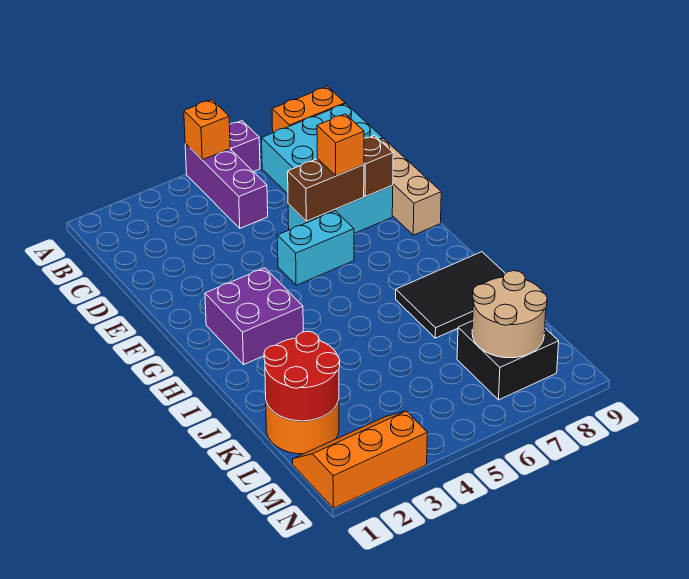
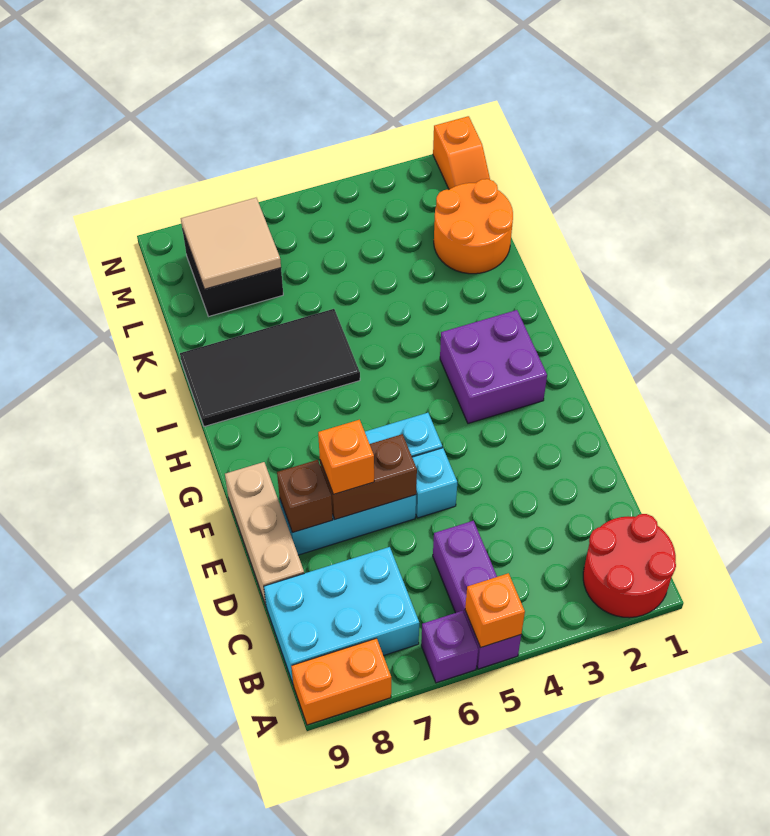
none -> cyan brick E5 level 1
black tile I7:J9 level 1 -> black tile I6:J9 level 1
red round brick K1:L2 level 2 -> red round brick A1:B2 level 1
tan round brick L7:M8 level 2 -> tan tile L7:M8 level 2
orange slope M1:N3 level 1 top N -> orange slope M1:N1 level 1 top N

